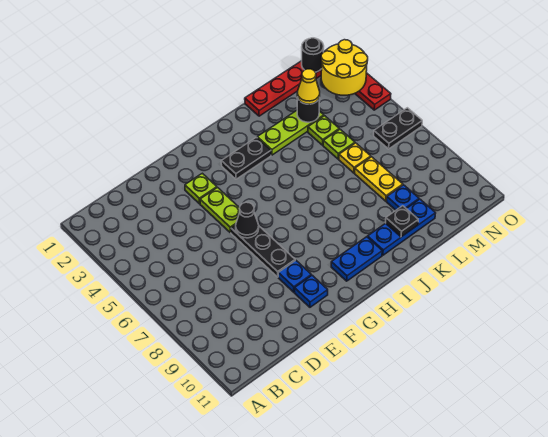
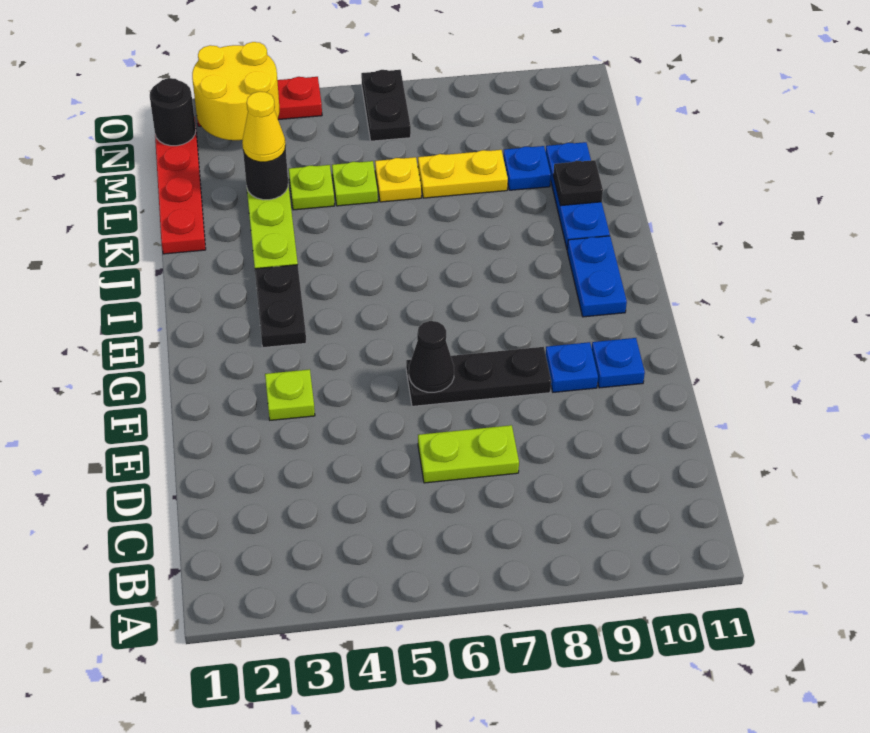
lime plate F4:F5 level 1 -> lime plate D6:D7 level 1

